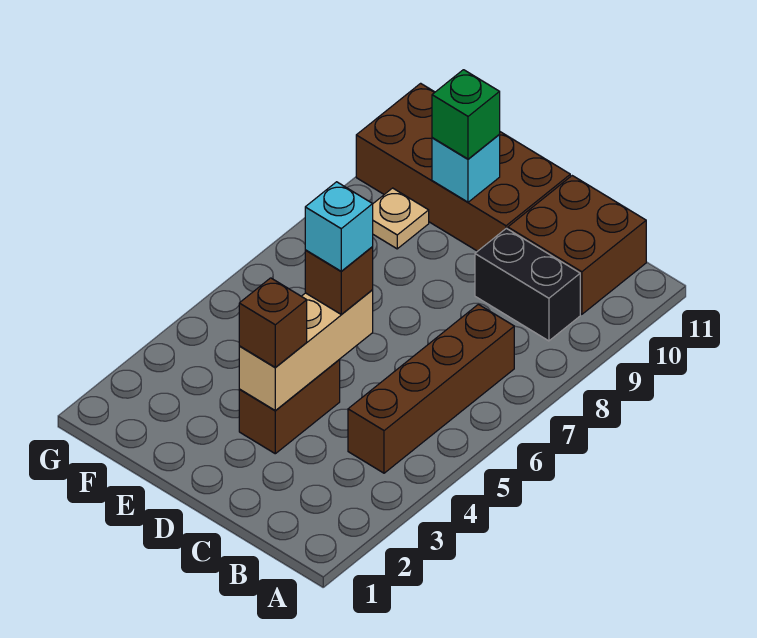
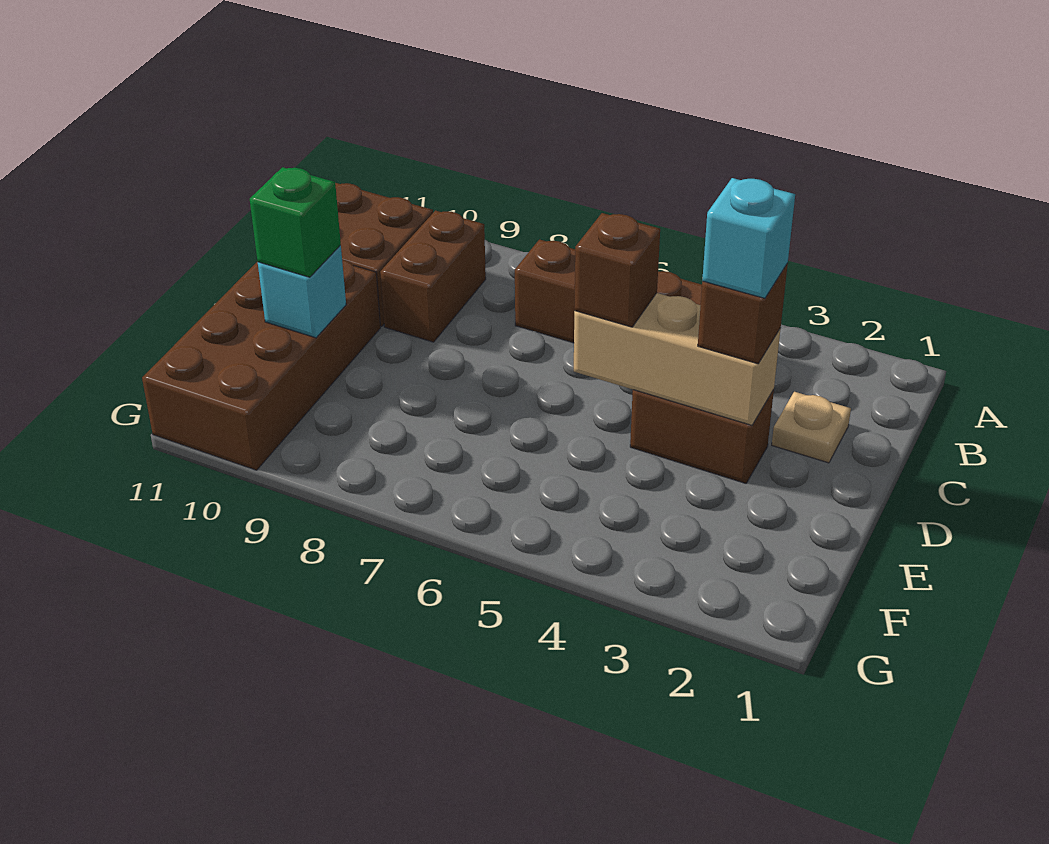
black brick B9:C9 level 1 -> brown brick B9:C9 level 1
cyan brick D5 level 4 -> cyan brick D3 level 4
tan plate F9 level 1 -> tan plate C2 level 1

